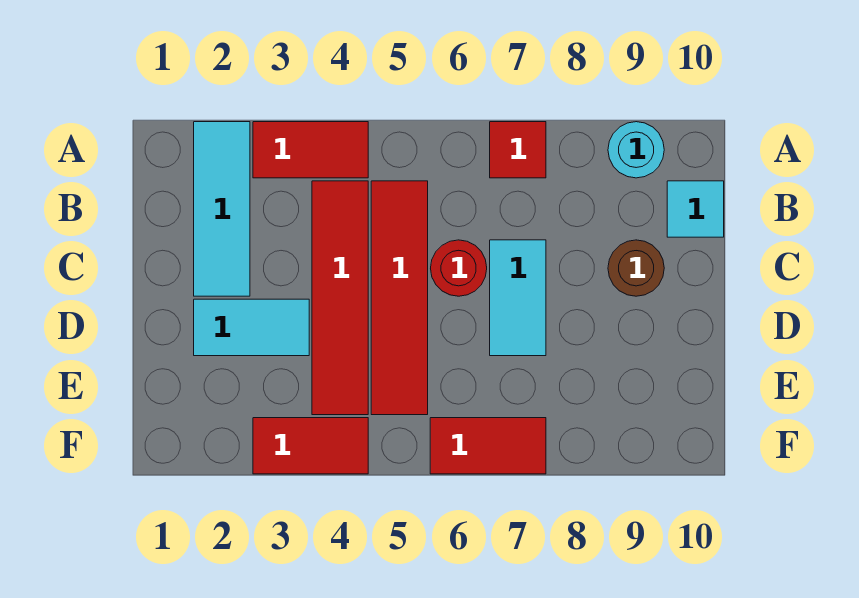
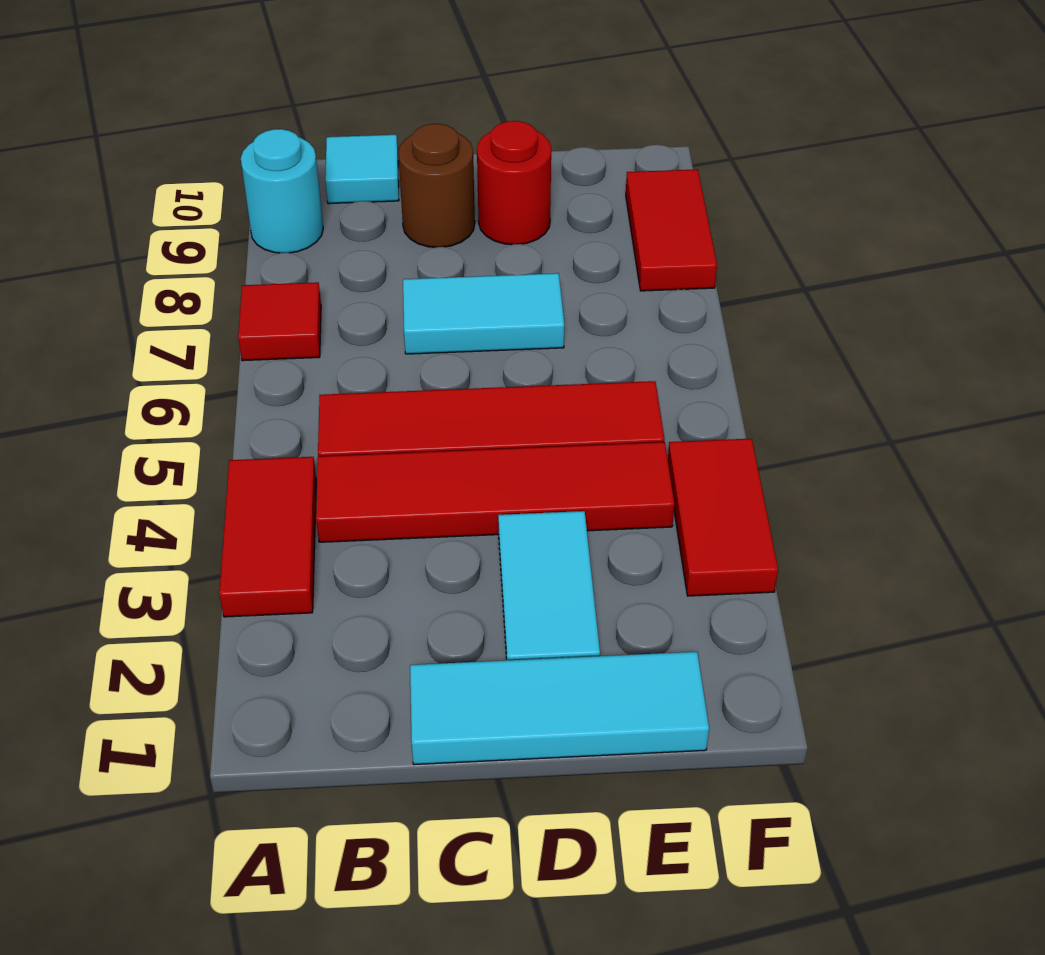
cyan tile A2:C2 level 1 -> cyan tile C1:E1 level 1
red round brick C6 level 1 -> red round brick D9 level 1
red tile F6:F7 level 1 -> red tile F8:F9 level 1

